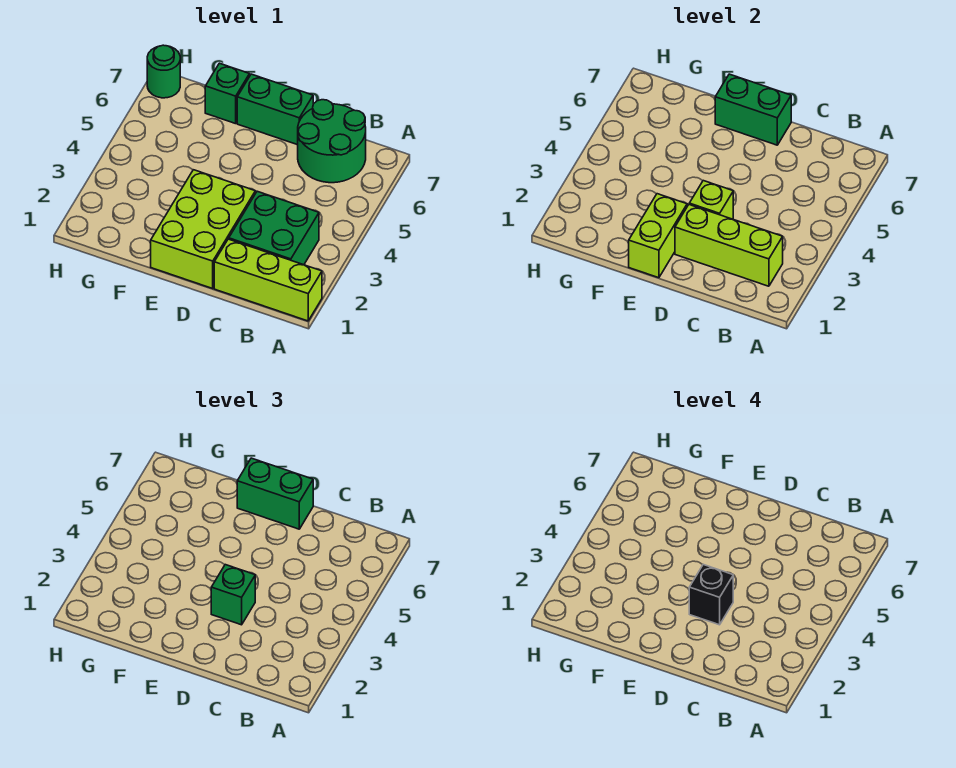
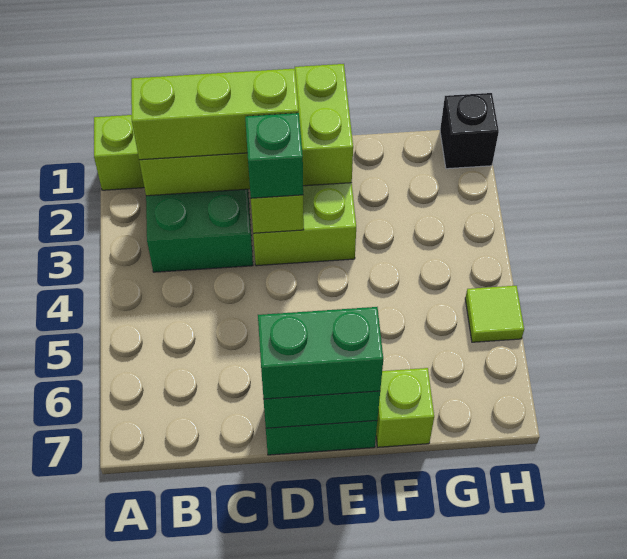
none -> lime brick B2:D2 level 3
green round brick B6:C7 level 1 -> none
black brick D3 level 4 -> black brick H1 level 1
green brick F7 level 1 -> lime brick F7 level 1
none -> lime tile H5 level 1
green round brick H7 level 1 -> none

